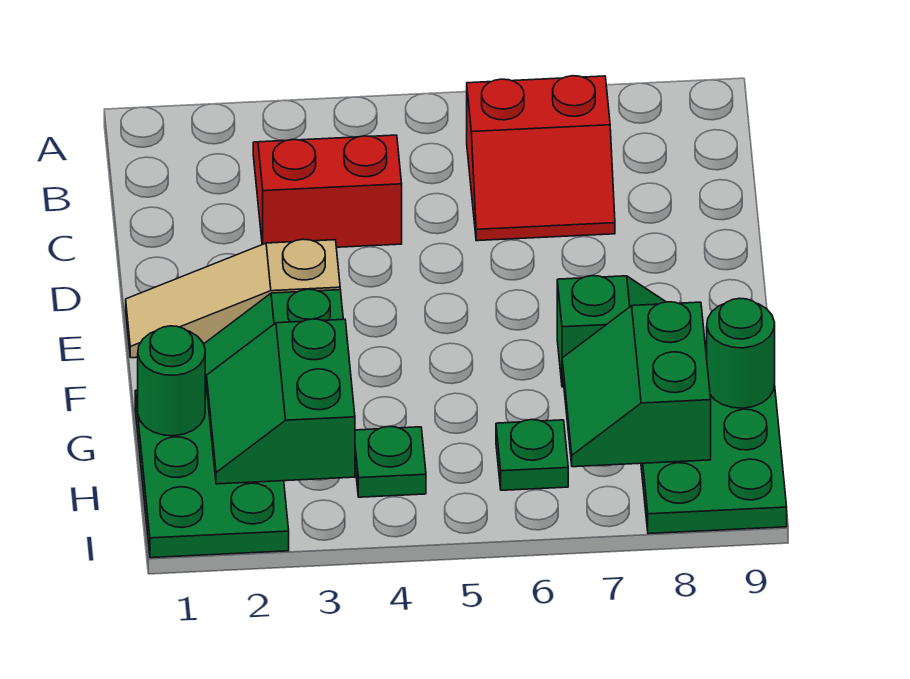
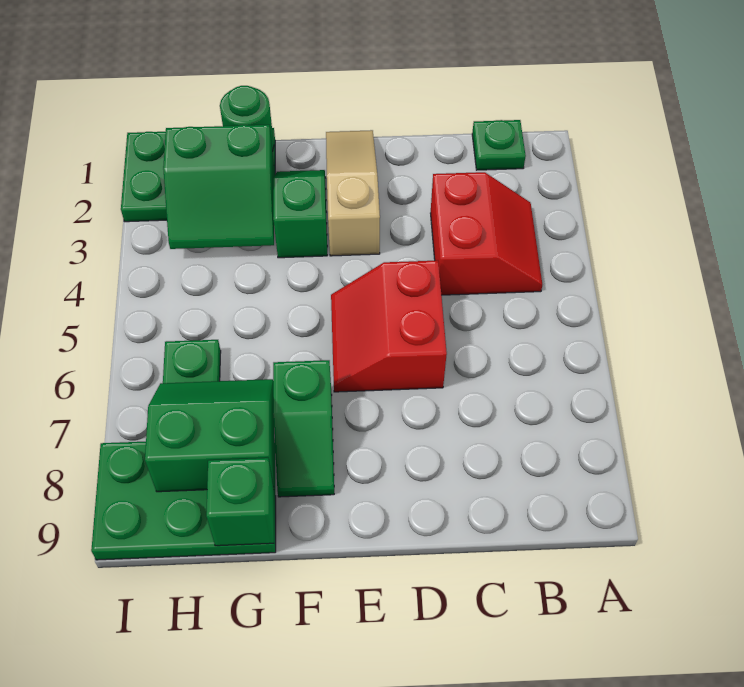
red slope B6:C7 level 1 top B -> red slope D5:E6 level 1 top D
green slope G2:H3 level 2 top 3 -> green slope G2:H3 level 2 top 2
green round brick G9 level 2 -> green brick G9 level 2
green plate H4 level 1 -> green plate B1 level 1

